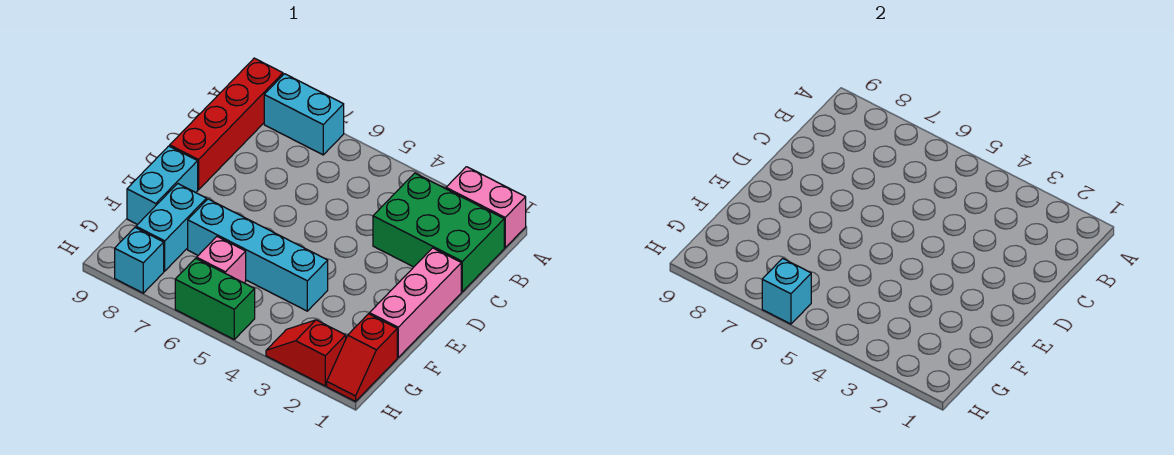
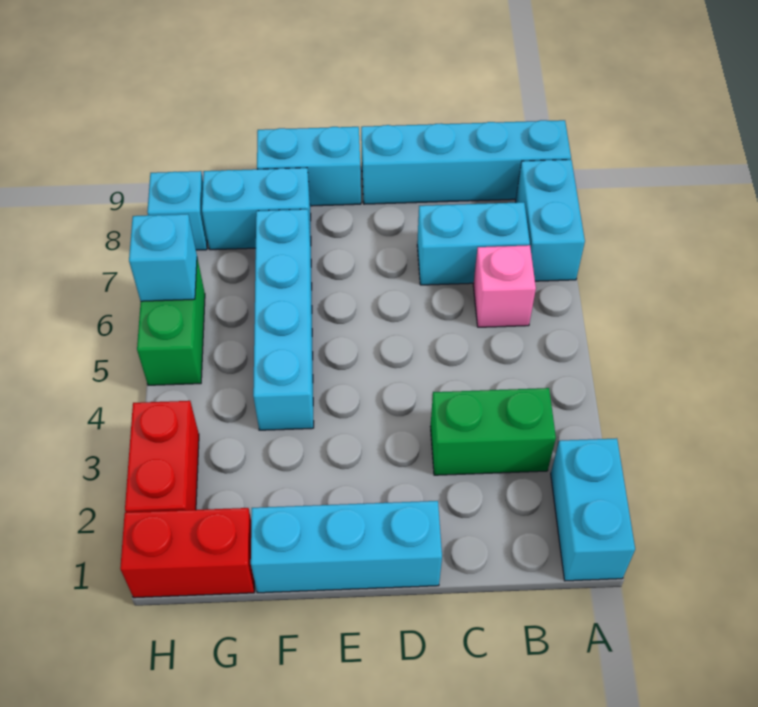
pink brick A1:A2 level 1 -> cyan brick A1:A2 level 1
red brick A9:D9 level 1 -> cyan brick A9:D9 level 1
green brick B1:C3 level 1 -> green brick B3:C3 level 1
none -> cyan brick B7:C7 level 1
pink brick D1:F1 level 1 -> cyan brick D1:F1 level 1
red slope G1:H1 level 1 top G -> red brick G1:H1 level 1
pink brick G6 level 1 -> pink brick B6 level 1
red slope H2:H3 level 1 top 2 -> red brick H2:H3 level 1

